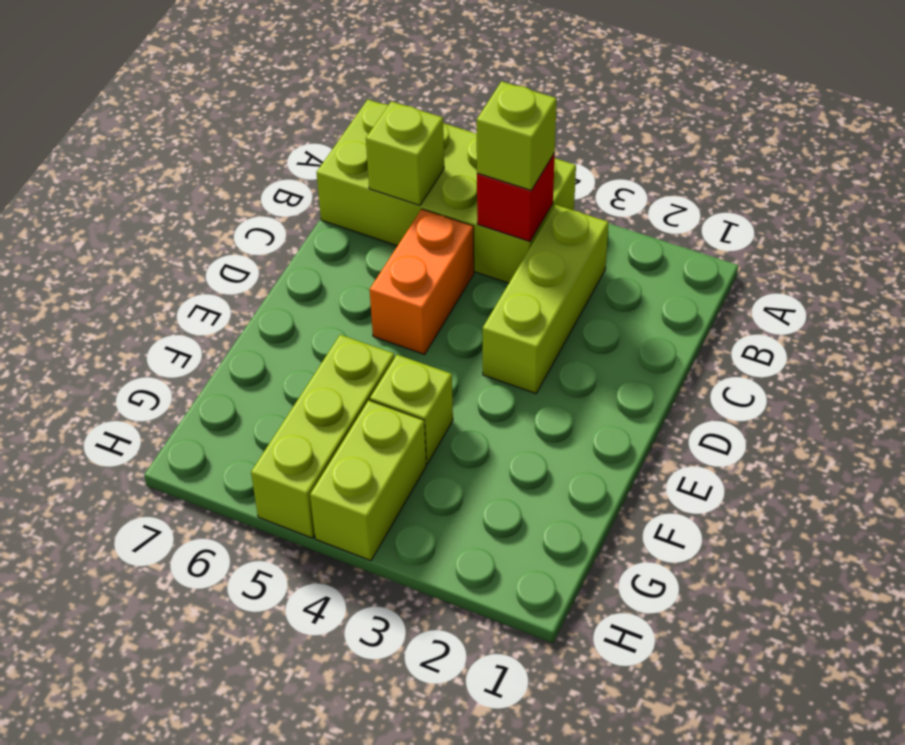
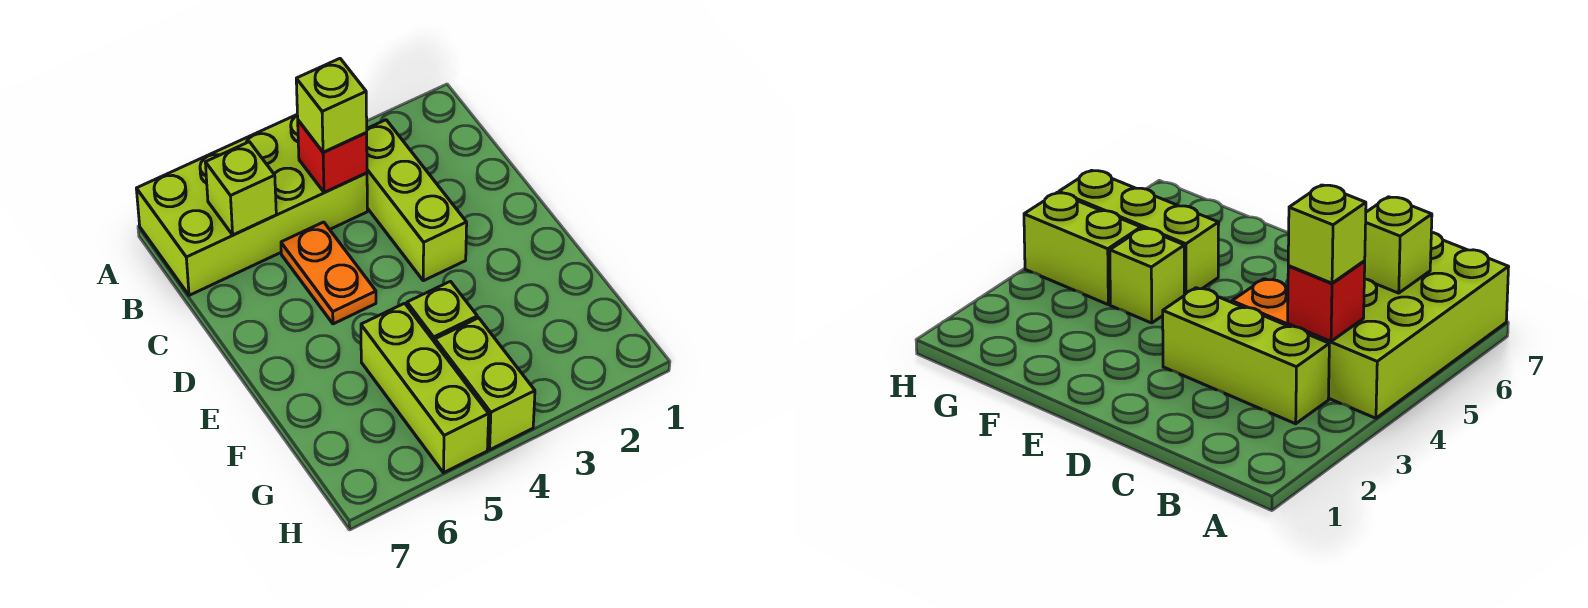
orange brick C5:D5 level 1 -> orange plate C5:D5 level 1

